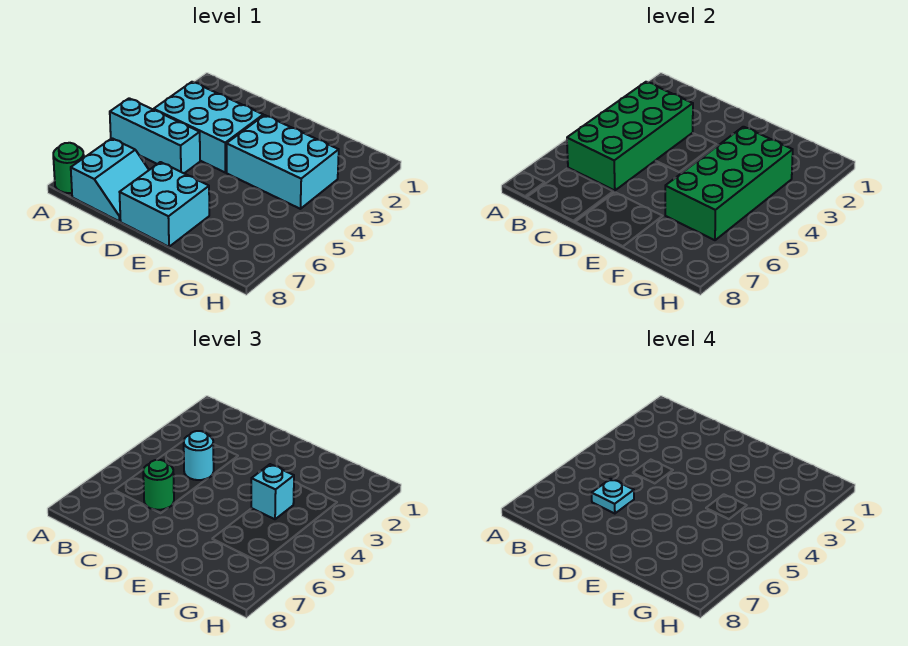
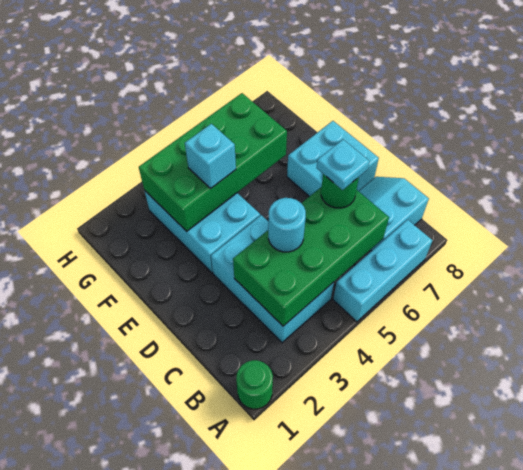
cyan brick A5:C5 level 1 -> cyan brick A5:A7 level 1
green round brick A8 level 1 -> green round brick A1 level 1

